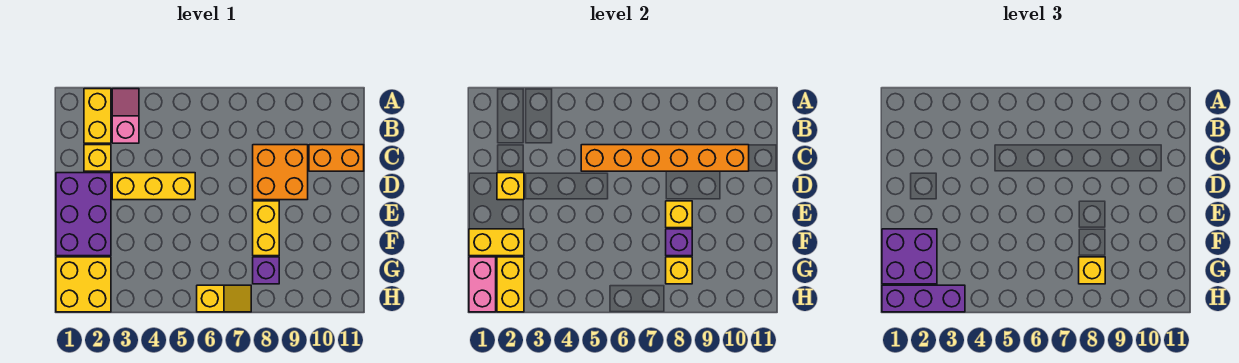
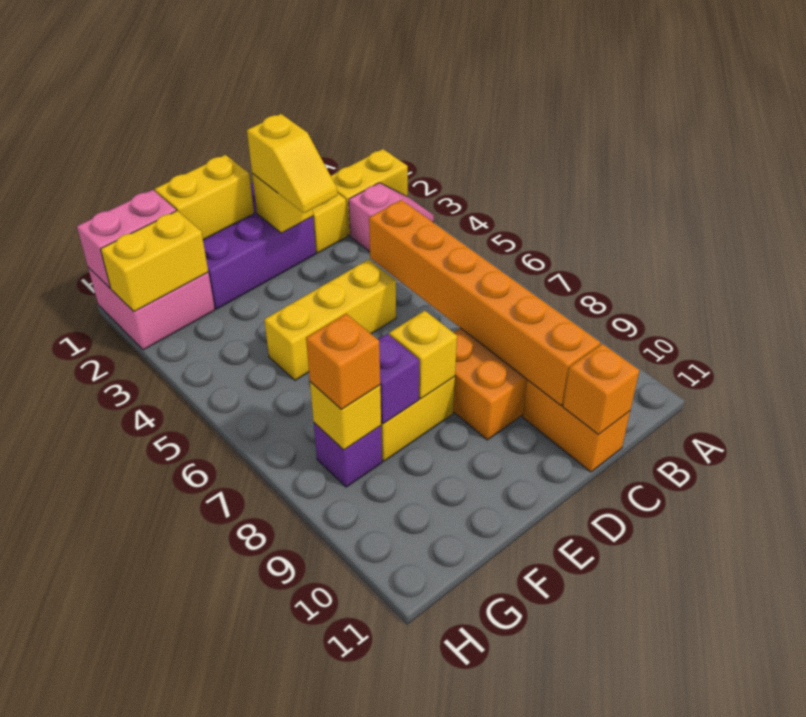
none -> orange brick C11 level 2
yellow brick D3:D5 level 1 -> yellow brick D5:F5 level 1
yellow brick F1:F2 level 2 -> yellow brick E1:F1 level 2
purple brick F1:G2 level 3 -> none
yellow brick G1:H2 level 1 -> pink brick G1:H2 level 1
yellow brick G8 level 3 -> orange brick G8 level 3
purple brick H1:H3 level 3 -> none
yellow slope H6:H7 level 1 top 6 -> yellow slope D2:D3 level 3 top 2

